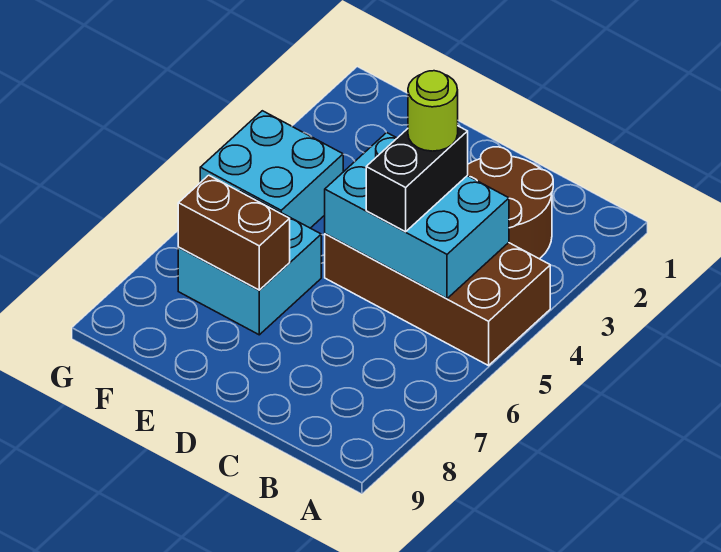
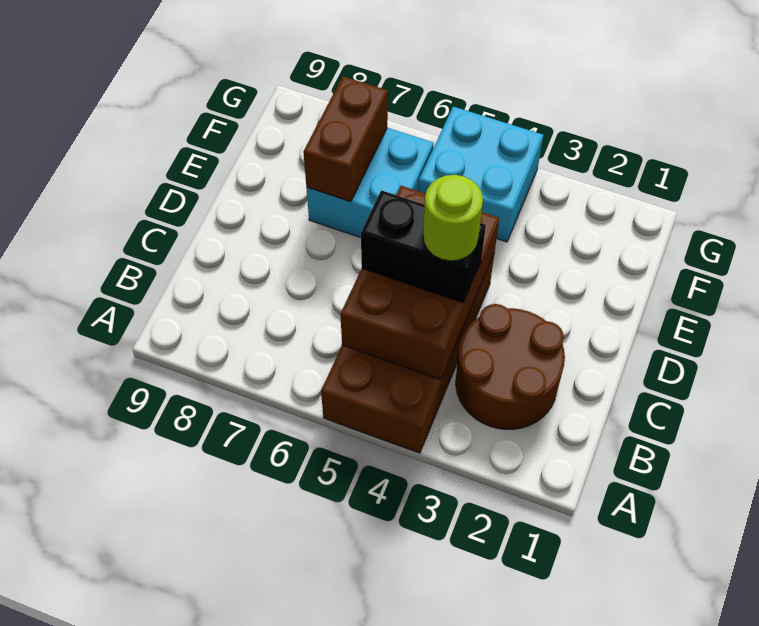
cyan brick B4:D5 level 2 -> brown brick B4:D5 level 2

